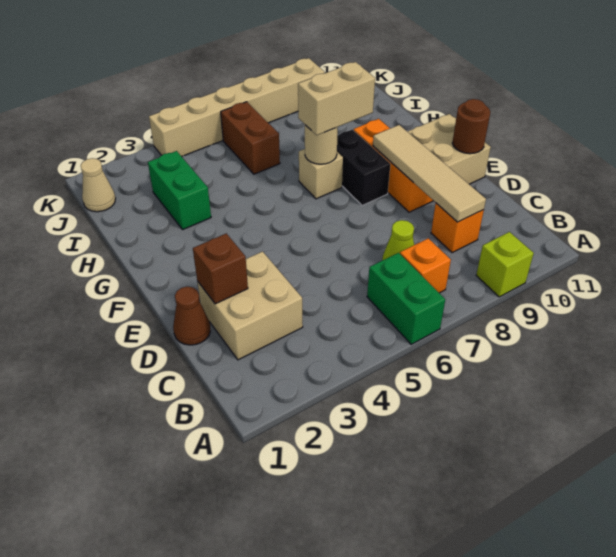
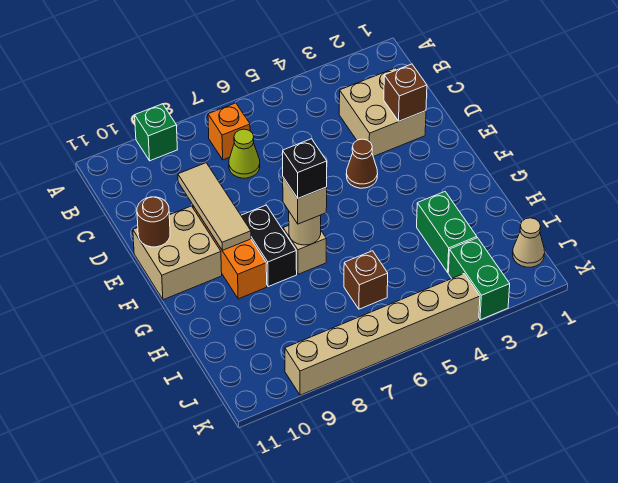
green brick A6:B6 level 1 -> green brick J3:K3 level 1
lime brick A9 level 1 -> green brick A9 level 1
orange brick C9 level 1 -> none
tan tile C9:F9 level 2 -> tan tile D9:F9 level 2
brown cone D1 level 1 -> brown cone E4 level 1
tan brick G7:G8 level 3 -> tan brick G7 level 3
none -> black brick G7 level 4
brown brick I6:J6 level 1 -> brown brick I6 level 1

